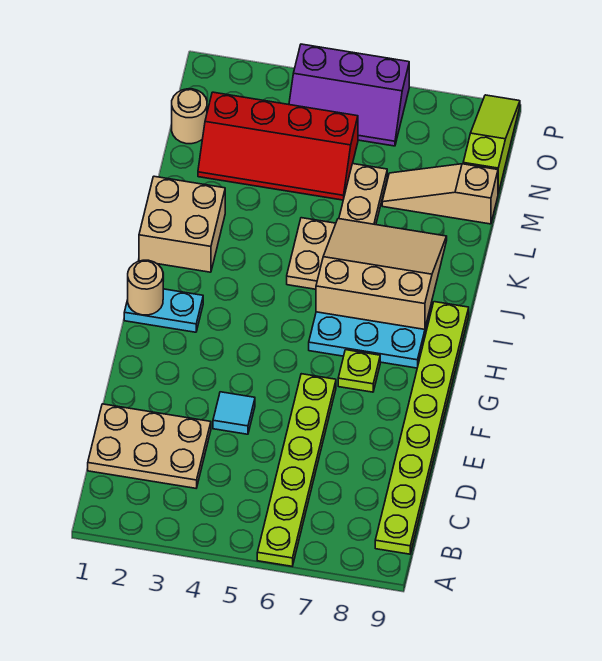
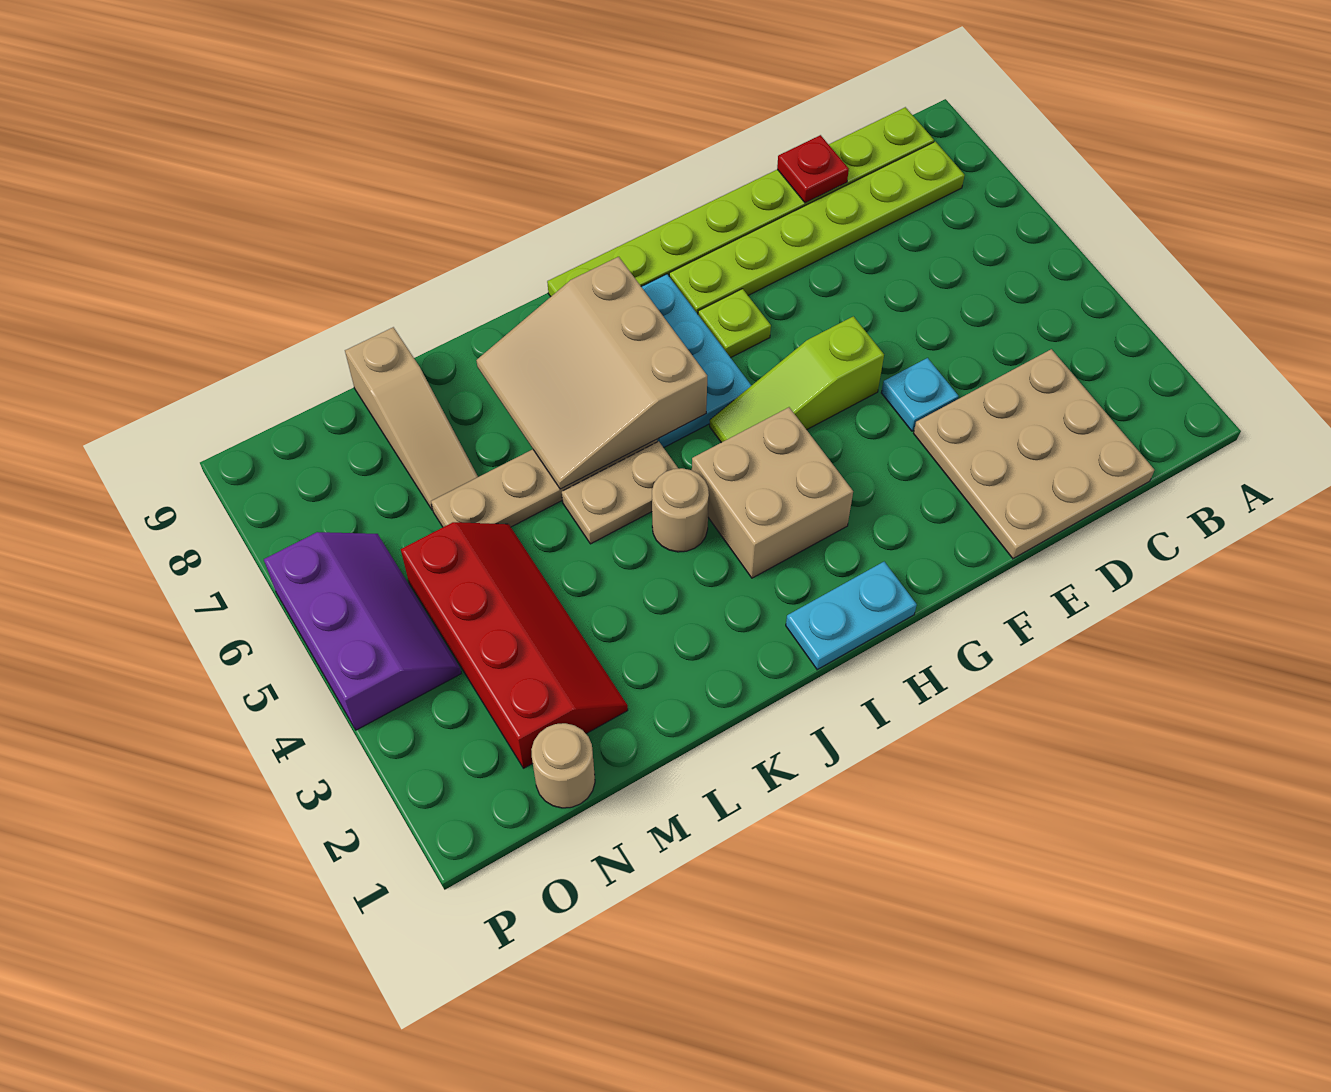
lime plate A6:F6 level 1 -> lime plate B8:G8 level 1
tan plate C1:D3 level 1 -> tan plate C1:E3 level 1
none -> red plate D9 level 2
cyan tile E4 level 1 -> cyan plate E4 level 1
cyan plate H1:H2 level 1 -> cyan plate H1:I1 level 1
tan round brick H1 level 2 -> tan round brick J4 level 1
tan brick J1:K2 level 1 -> tan brick H3:I4 level 1
lime slope N9:P9 level 1 top N -> lime slope F5:H5 level 1 top F

